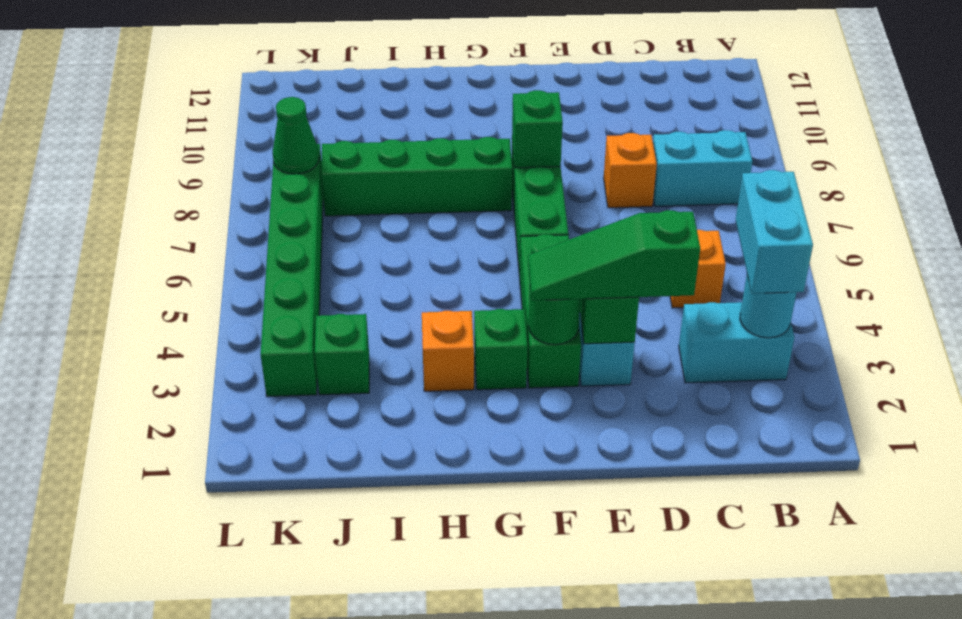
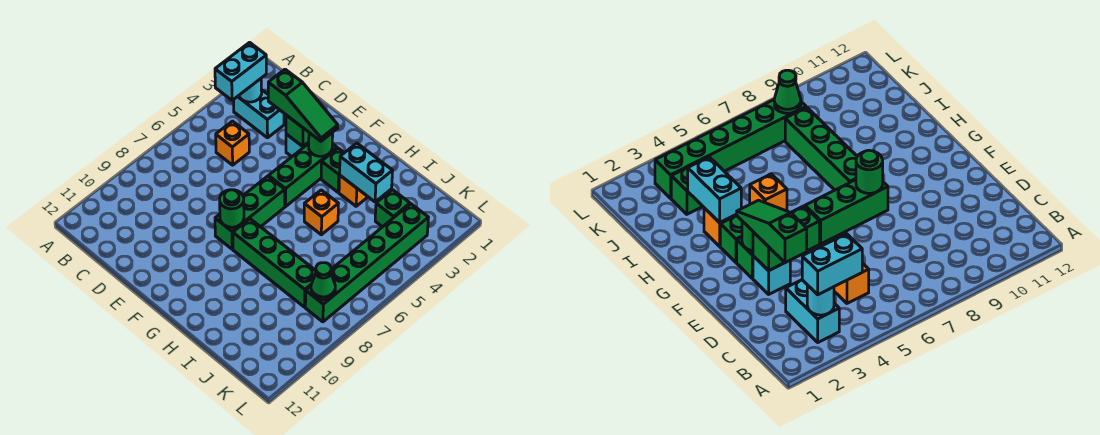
cyan brick B8:C8 level 1 -> cyan brick H3:I3 level 2
orange brick D8 level 1 -> orange brick H5 level 1
green brick F8 level 2 -> green round brick F8 level 2

